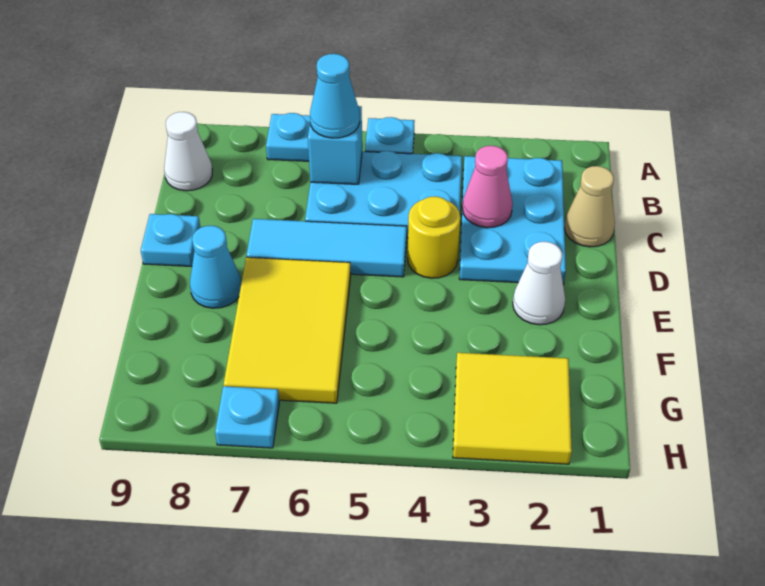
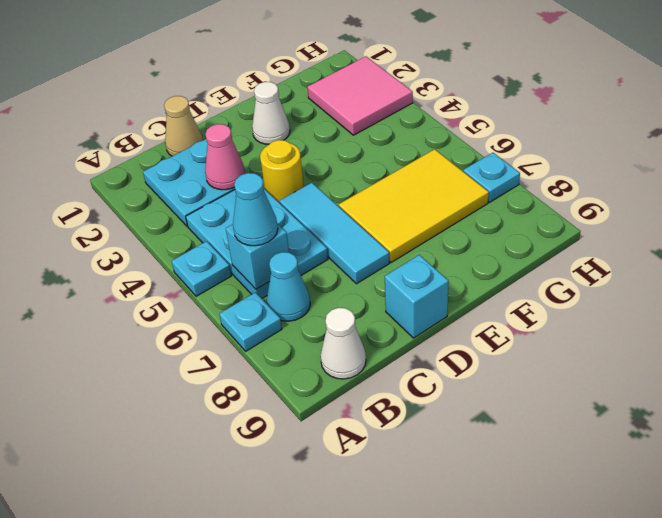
cyan plate B2:D3 level 1 -> cyan plate B2:C3 level 1
cyan plate D9 level 1 -> cyan brick D9 level 1
cyan cone E8 level 1 -> cyan cone B7 level 1
yellow tile G2:H3 level 1 -> pink tile G2:H3 level 1

